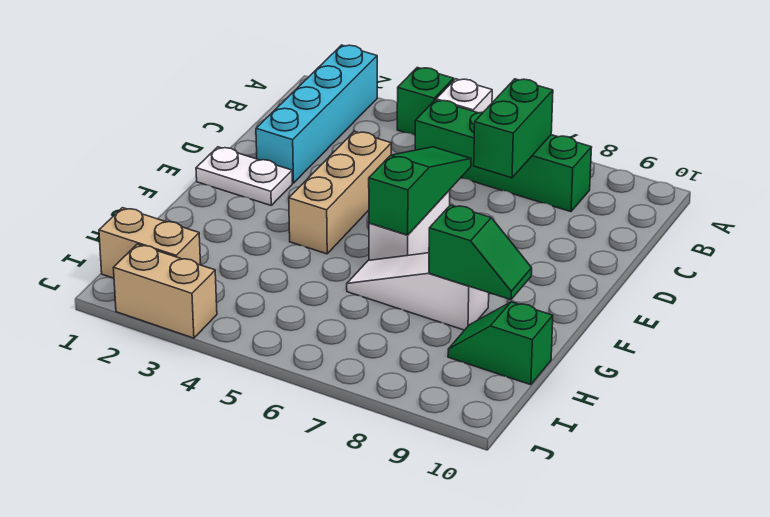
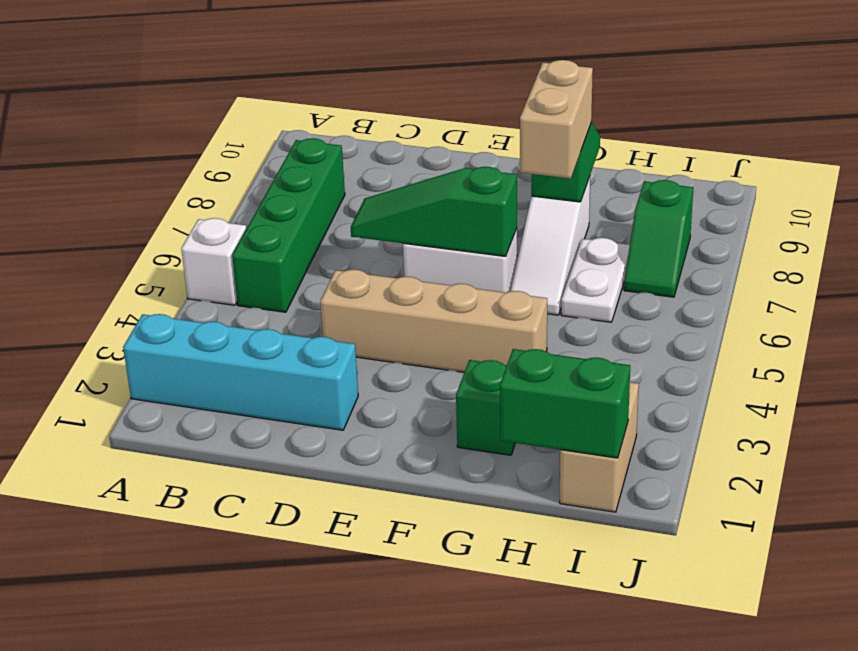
green brick A4 level 1 -> green brick G2 level 1
green brick B7:C7 level 2 -> green brick H1:I1 level 2
tan brick D4:F4 level 1 -> tan brick D4:G4 level 1
white plate E1:E2 level 1 -> white plate H6:H7 level 1
green slope H9:H10 level 1 top 10 -> green slope I7:I8 level 1 top 8
tan brick J2:J3 level 1 -> tan brick G7:G8 level 3

